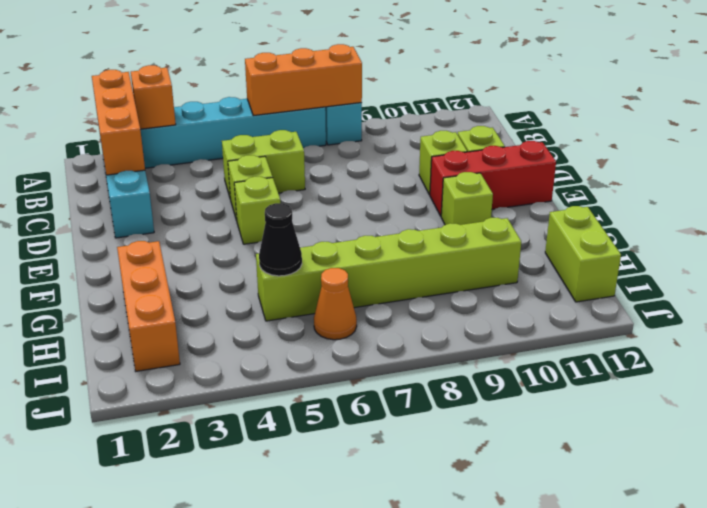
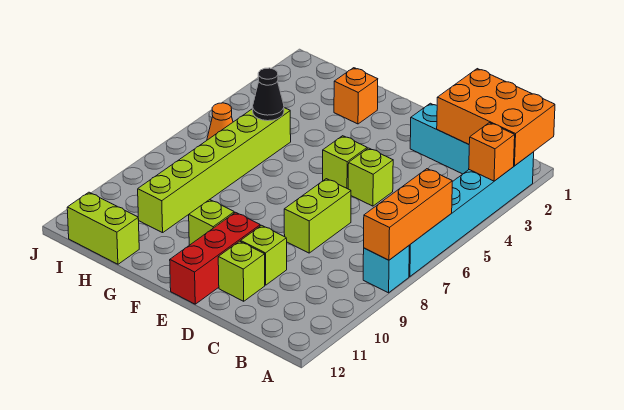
orange brick A2:C2 level 2 -> orange brick A1:C2 level 2
lime brick C5:C6 level 1 -> lime brick D7:D8 level 1
orange brick G2:I2 level 1 -> orange brick G2 level 1

